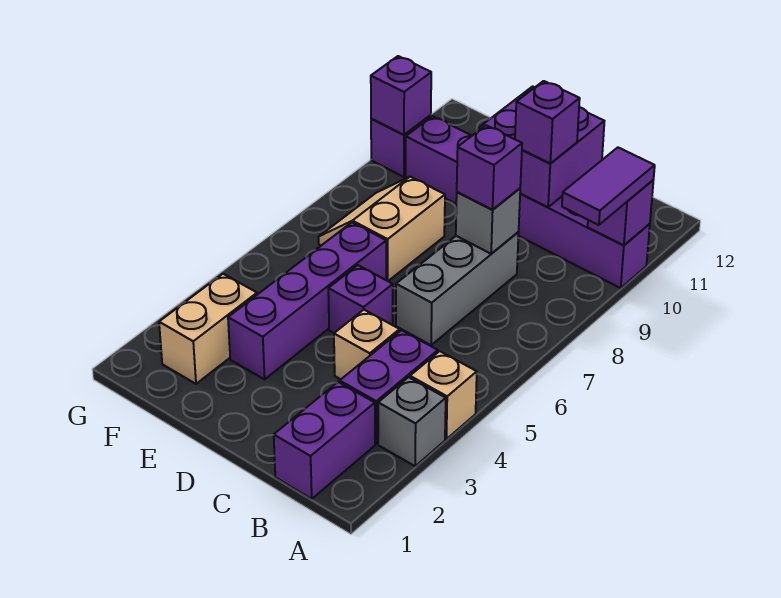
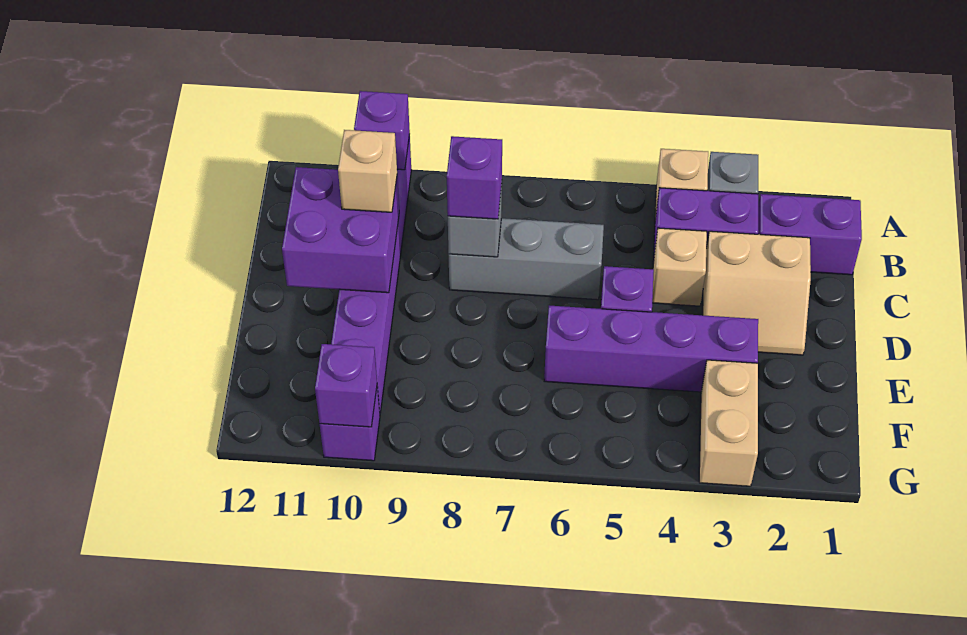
purple tile A9:A10 level 3 -> none
purple brick C10 level 3 -> tan brick C10 level 3
tan slope E7:F8 level 1 top E -> tan slope C2:D3 level 1 top C
tan brick F2:F3 level 1 -> tan brick F3:G3 level 1

